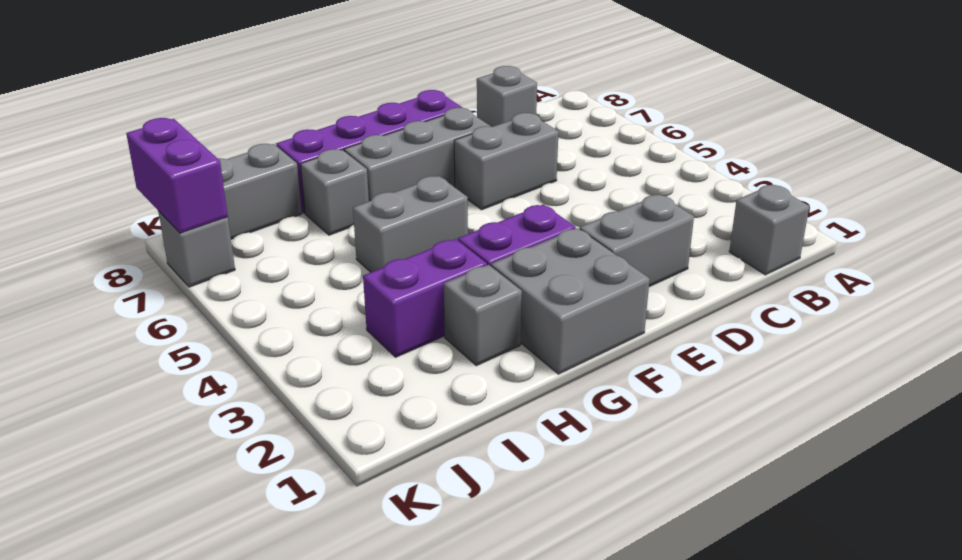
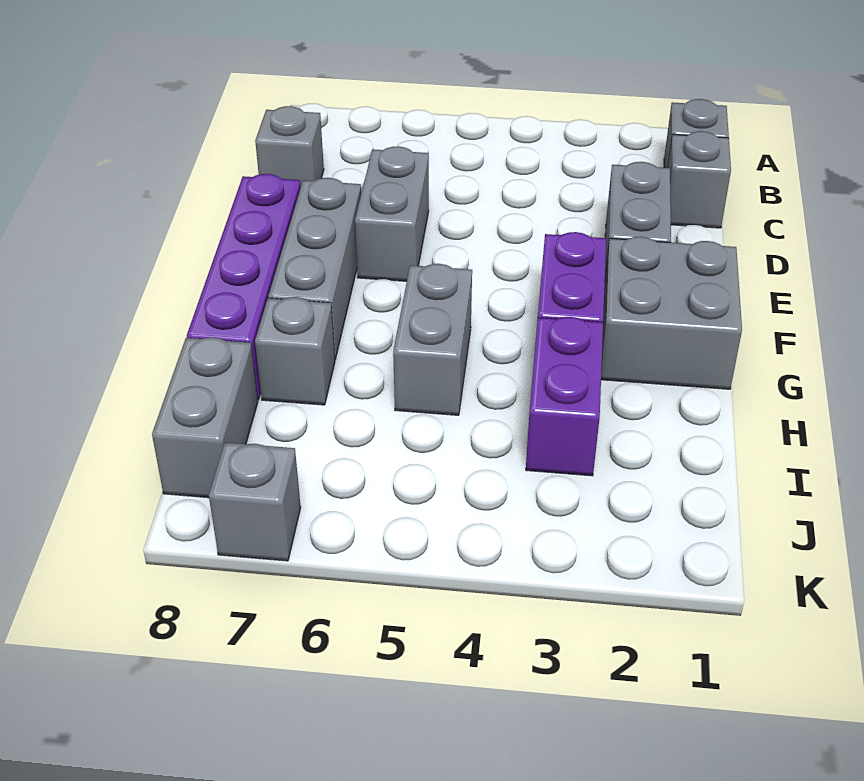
grey brick H2 level 1 -> grey brick C1 level 1
purple brick K7:K8 level 2 -> none

